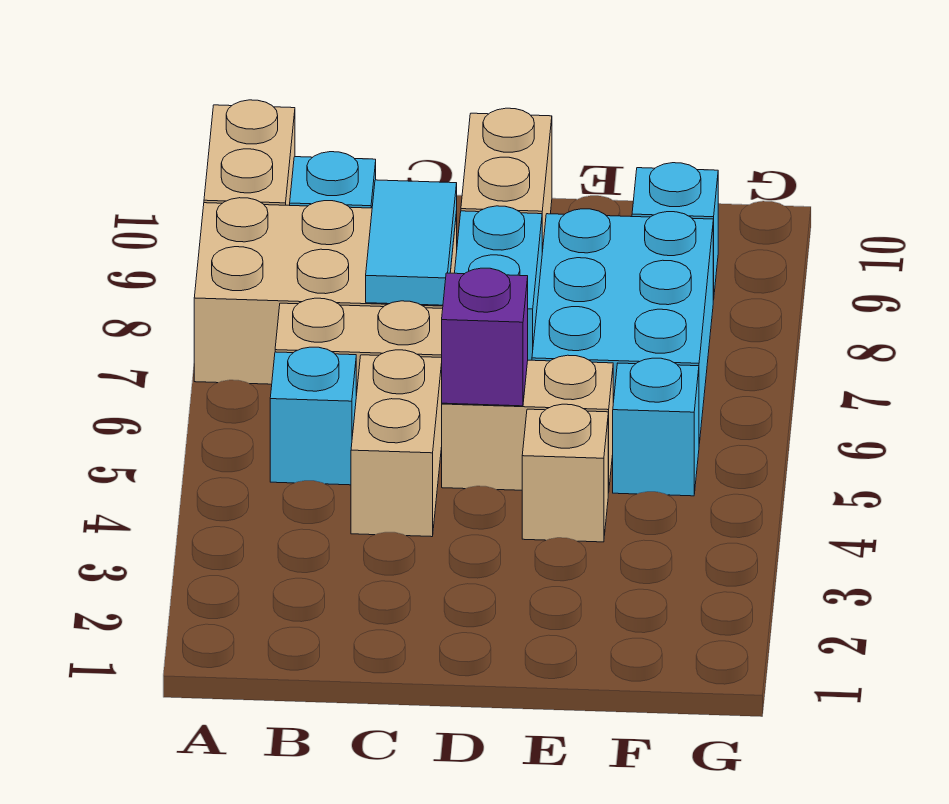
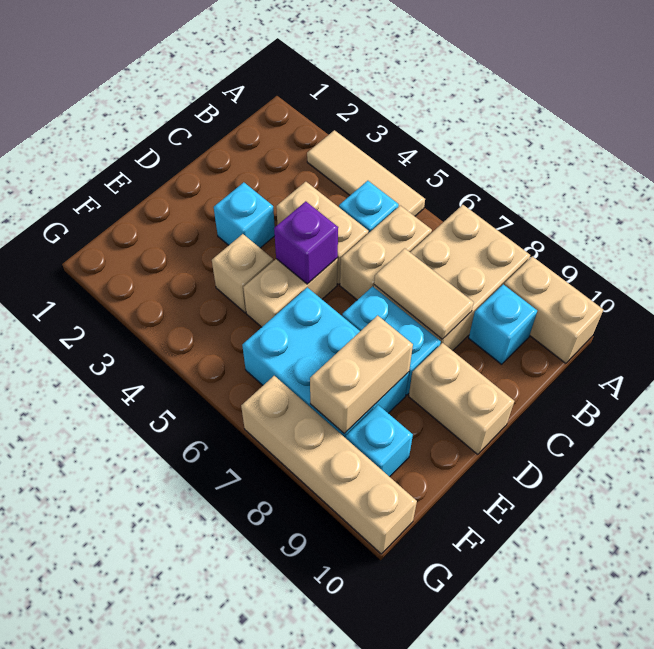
none -> tan tile A3:A5 level 1
cyan tile C7:C8 level 2 -> tan tile C7:C8 level 2
none -> tan brick E8:F8 level 2
cyan brick F5 level 1 -> cyan brick D3 level 1
none -> tan brick G7:G10 level 1

